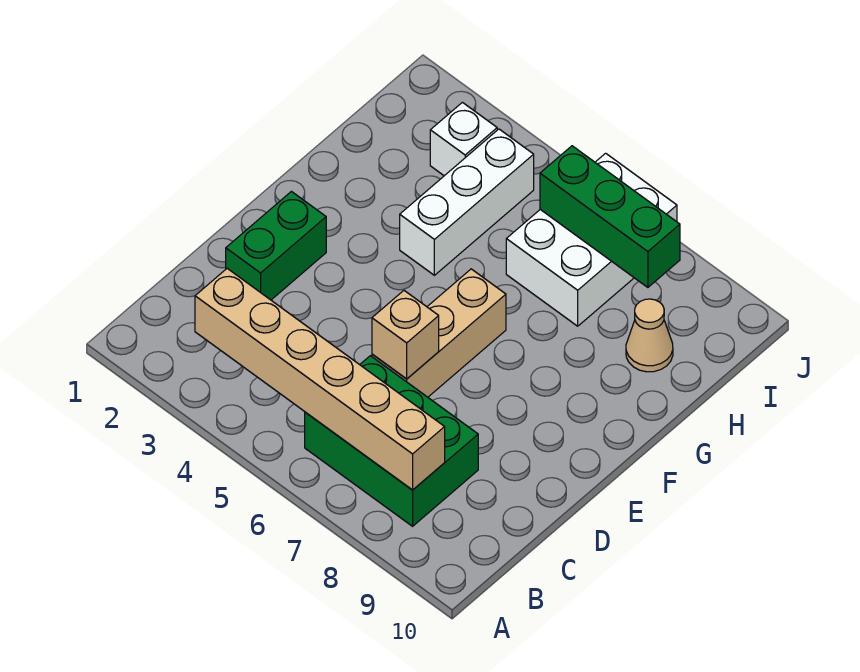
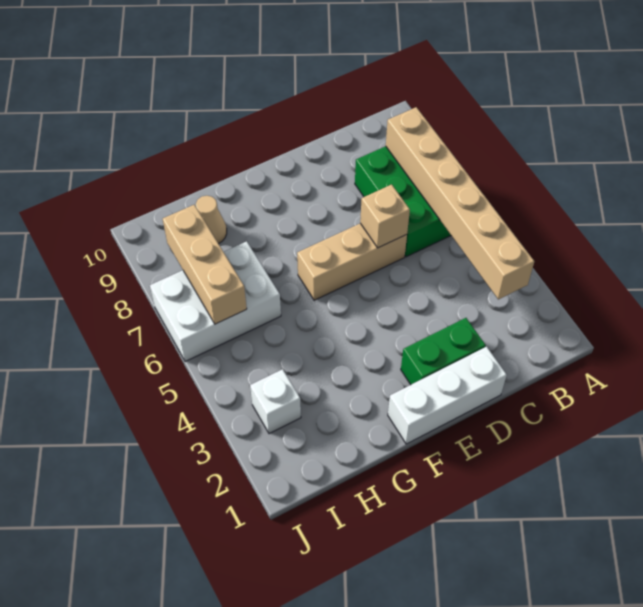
white brick G4:I4 level 1 -> white brick D1:F1 level 1
green brick I6:I8 level 2 -> tan brick I6:I8 level 2

